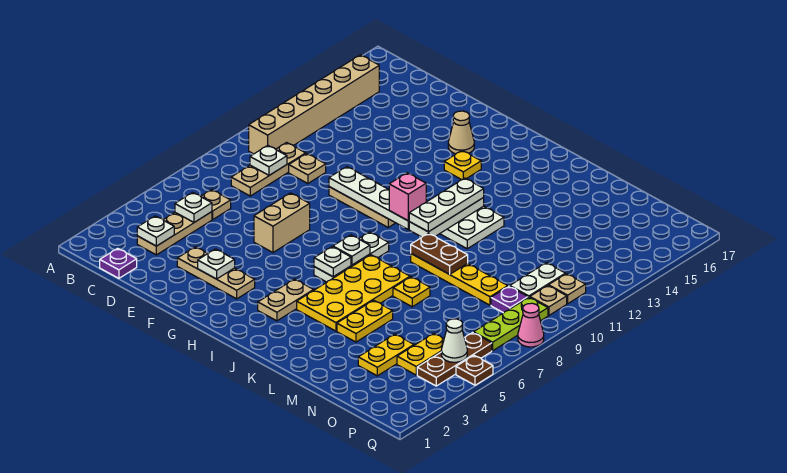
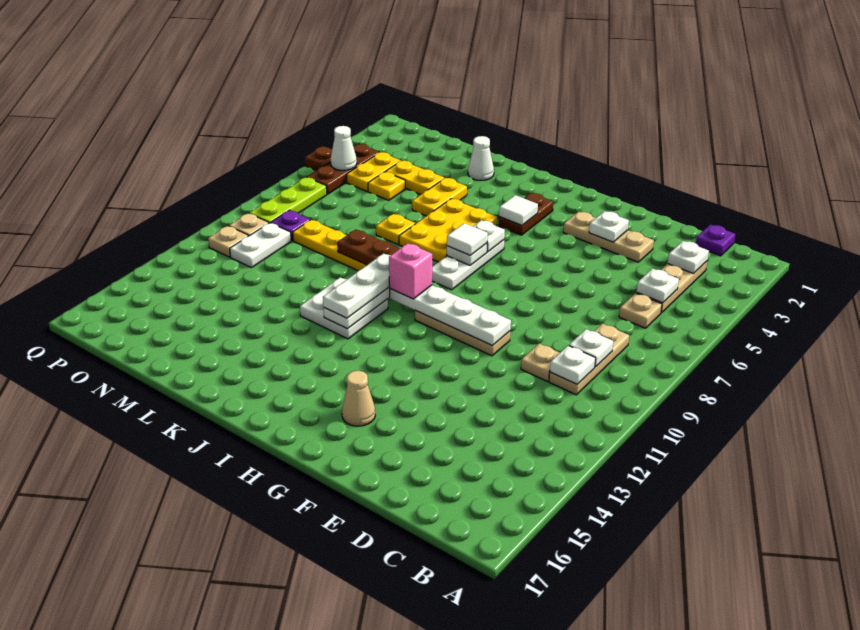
tan brick B10:B15 level 1 -> none
none -> white plate C10 level 2
tan brick F6:F7 level 1 -> none
yellow plate H14 level 1 -> yellow plate N5 level 1
tan plate I3:I4 level 1 -> brown plate I3:I4 level 1
none -> white tile I4 level 2
none -> white tile I7 level 3
yellow plate J4:K7 level 1 -> yellow plate J5:K7 level 1
none -> white cone L2 level 1
yellow plate N3:N4 level 1 -> yellow plate M4:N4 level 1
pink cone Q8 level 1 -> none

